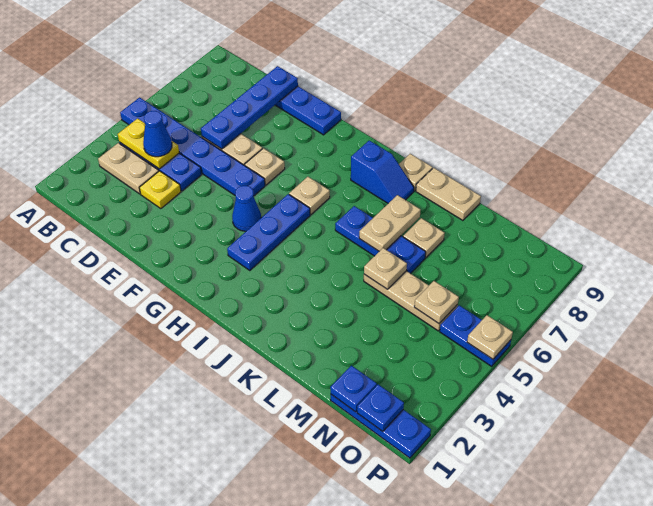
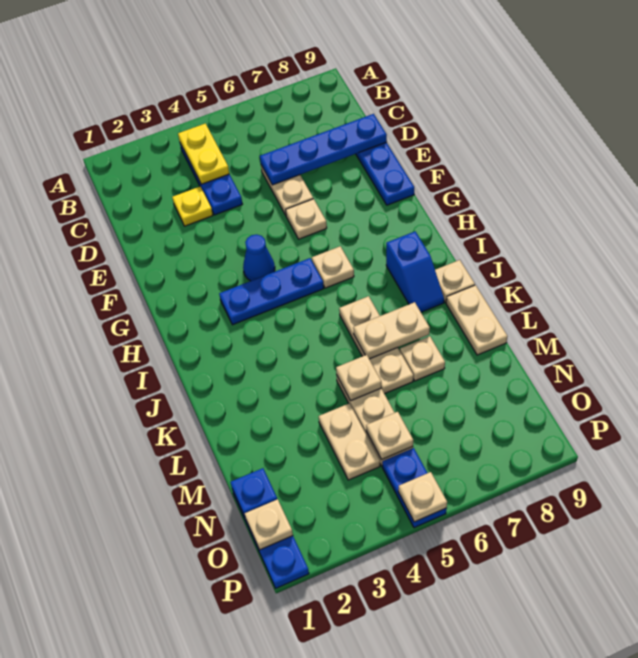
blue plate A5:F5 level 1 -> none
tan plate B3:C3 level 1 -> tan plate M4:N4 level 1
blue cone C4 level 3 -> none
blue plate J6:L6 level 1 -> tan plate J6:L6 level 1
blue plate O1 level 2 -> tan plate O1 level 2

